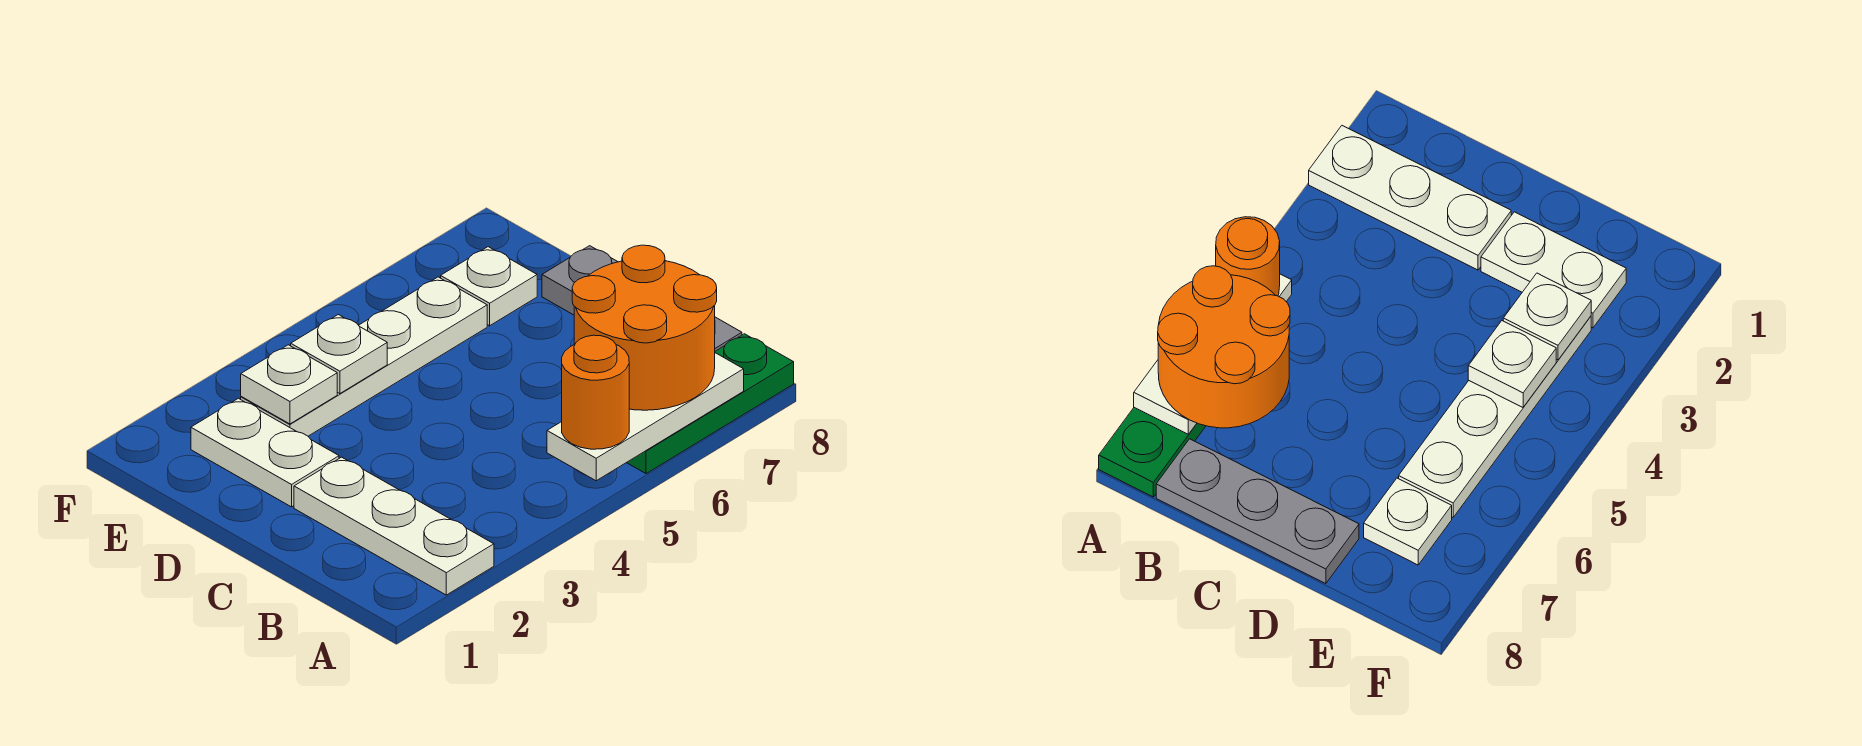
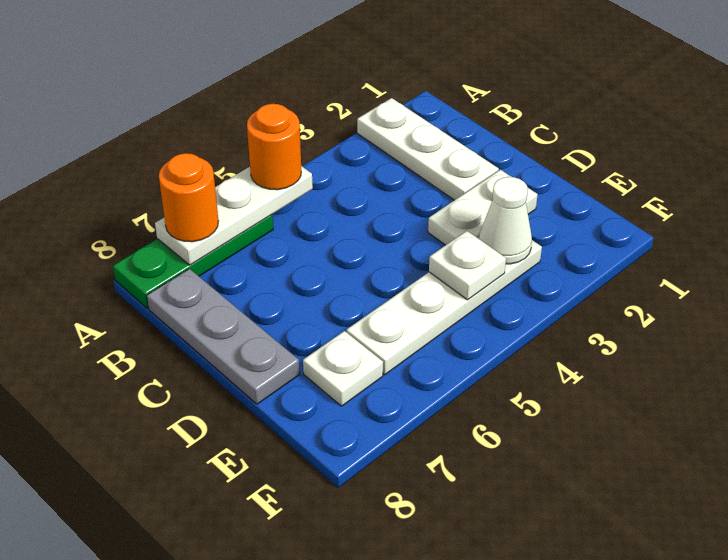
orange round brick A6:B7 level 3 -> orange round brick A7 level 3
white plate D2:E2 level 1 -> white plate D2:D3 level 1
white plate E3 level 2 -> white cone E3 level 2

